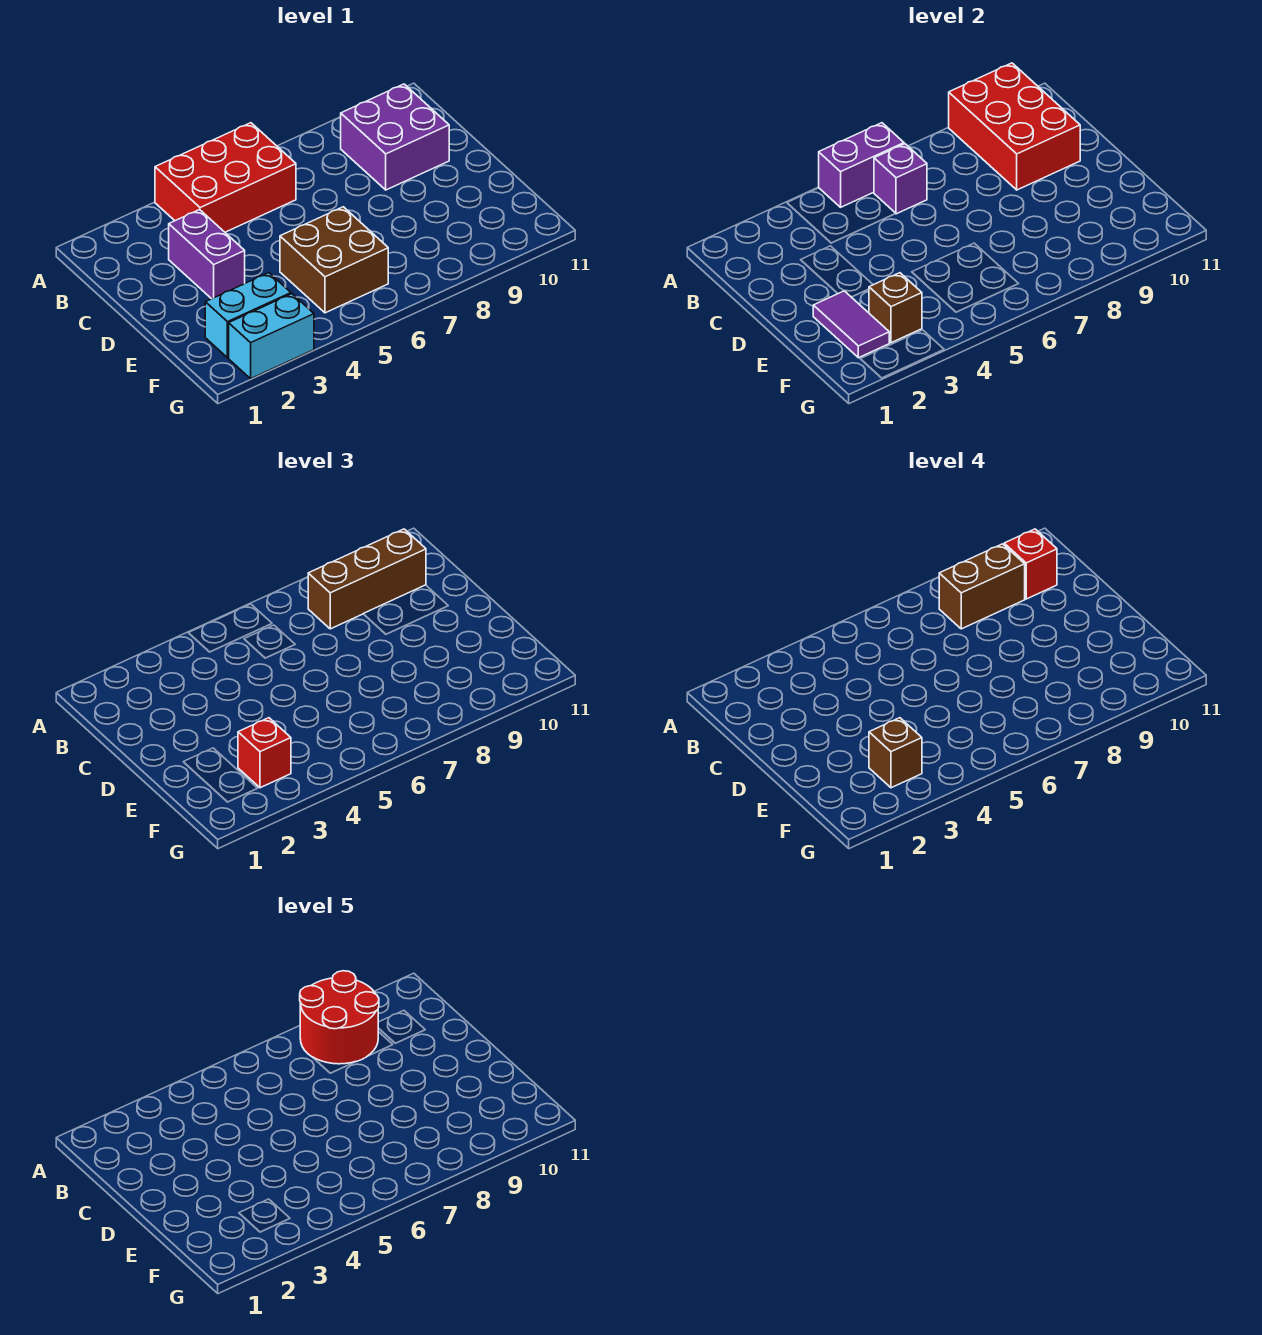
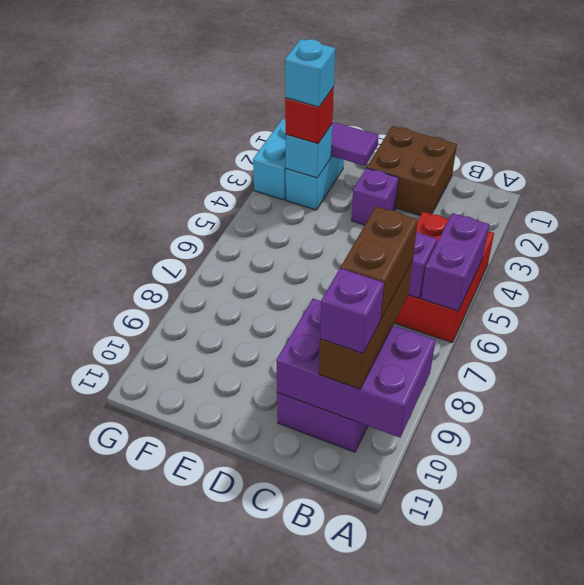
red round brick A8:B9 level 5 -> none
red brick A9:C10 level 2 -> purple brick A9:C10 level 2
red brick B10 level 4 -> purple brick B10 level 4
purple brick C3:D3 level 1 -> purple brick D3 level 1
brown brick E5:F6 level 1 -> brown brick C1:D2 level 1
brown brick F3 level 2 -> cyan brick F3 level 2
brown brick F3 level 4 -> cyan brick F3 level 4

